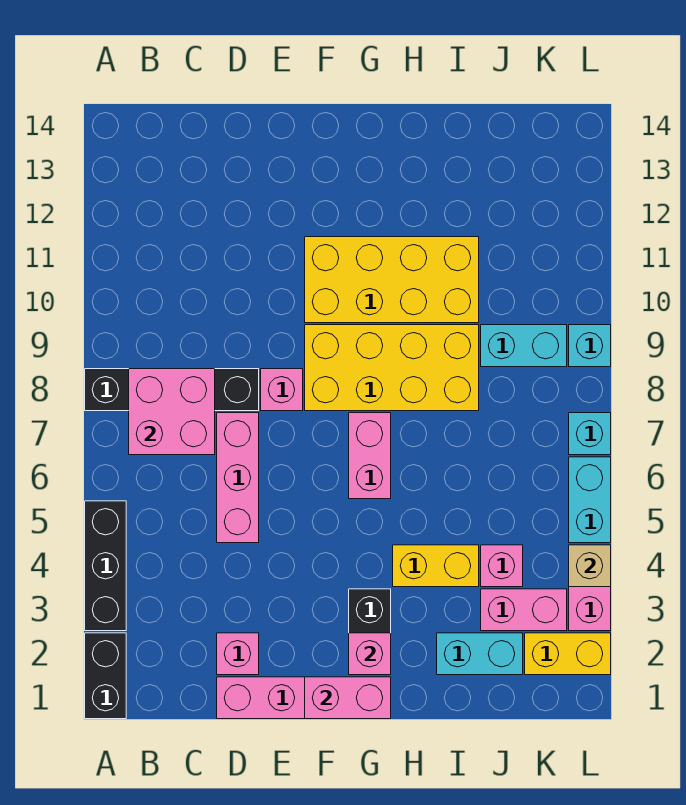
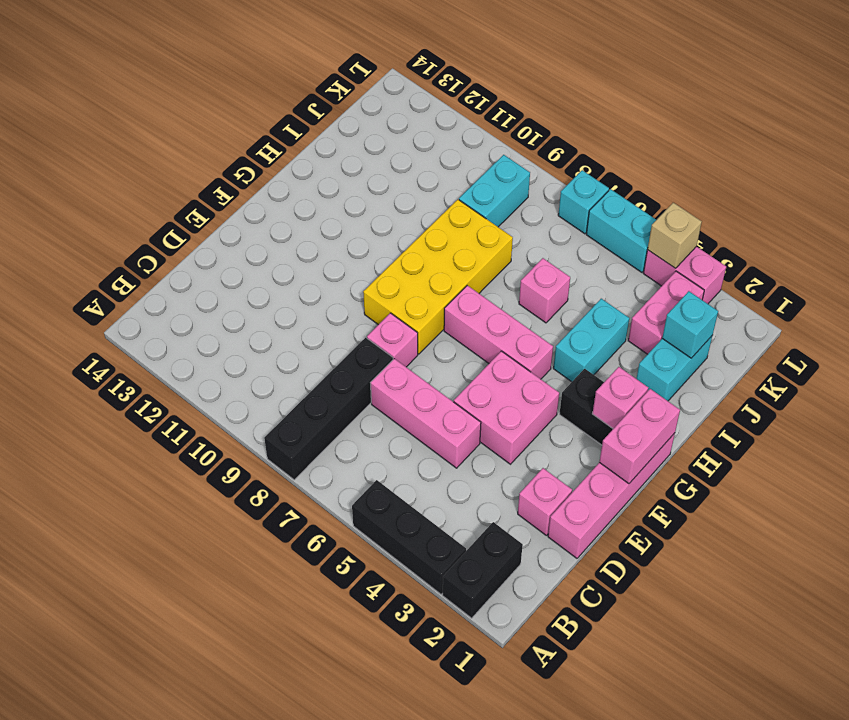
black brick A1:A2 level 1 -> black brick A2:B2 level 1
pink brick B7:C8 level 2 -> pink brick E4:F5 level 1
yellow brick F10:I11 level 1 -> none
pink brick G6:G7 level 1 -> pink brick G5:G7 level 1
yellow brick H4:I4 level 1 -> cyan brick H4:I4 level 1
pink brick J4 level 1 -> pink brick I6 level 1
yellow brick K2:L2 level 1 -> none
cyan brick L9 level 1 -> cyan brick J2 level 2

